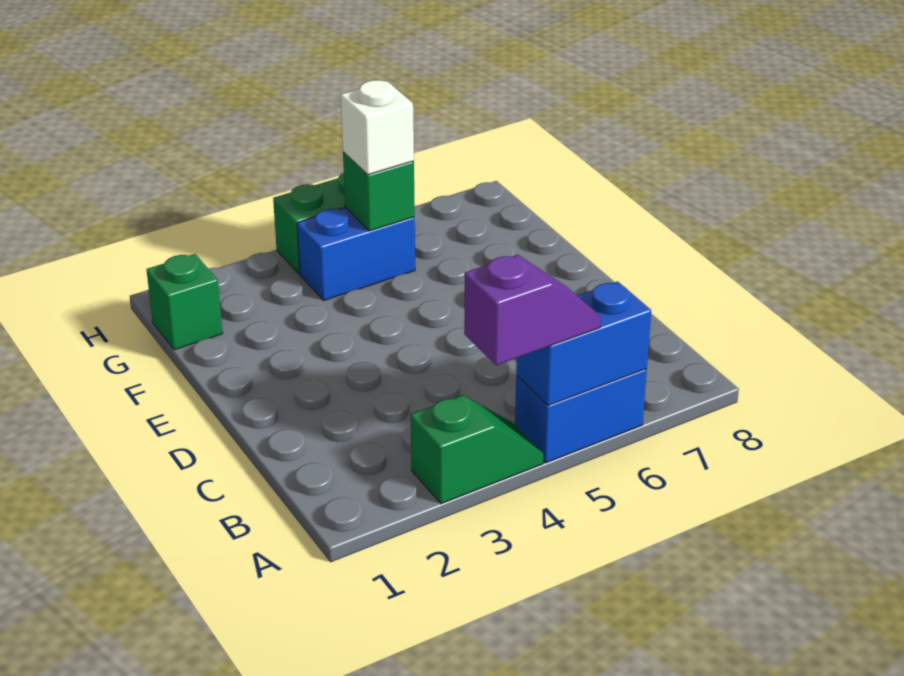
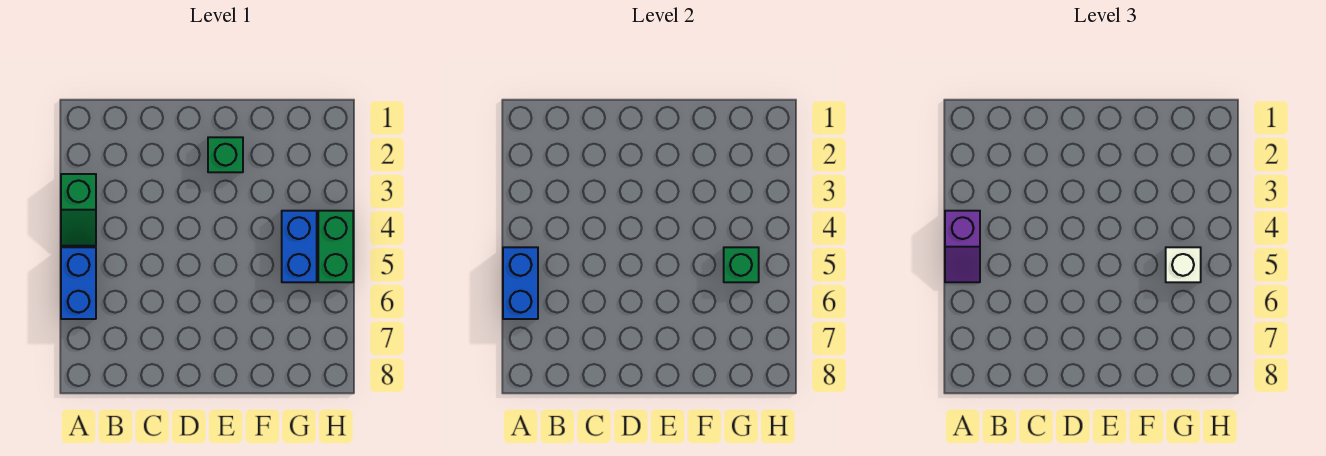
green brick G1 level 1 -> green brick E2 level 1

